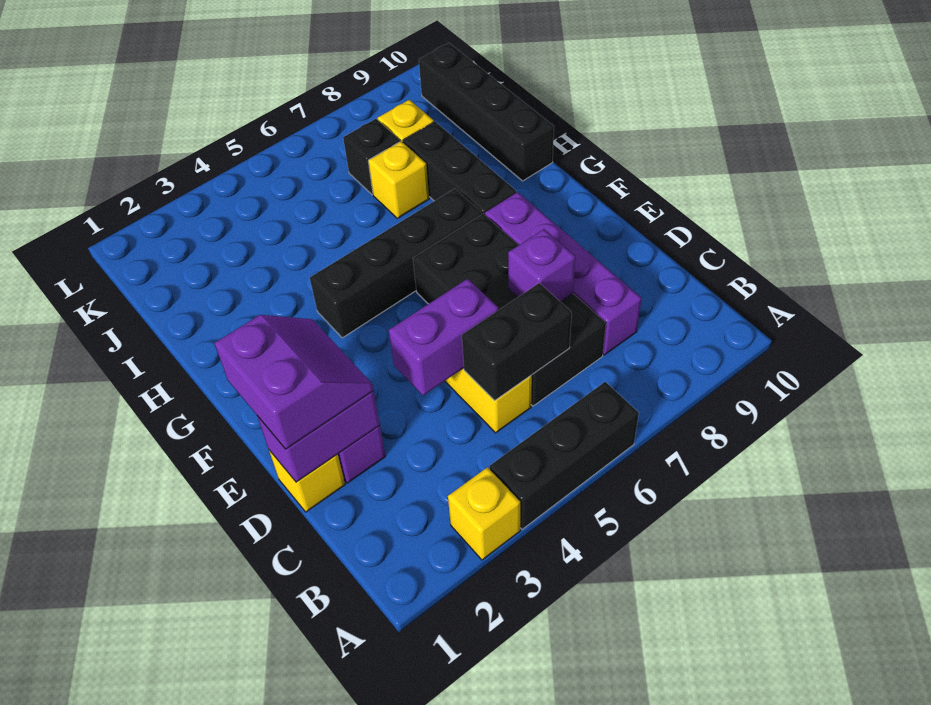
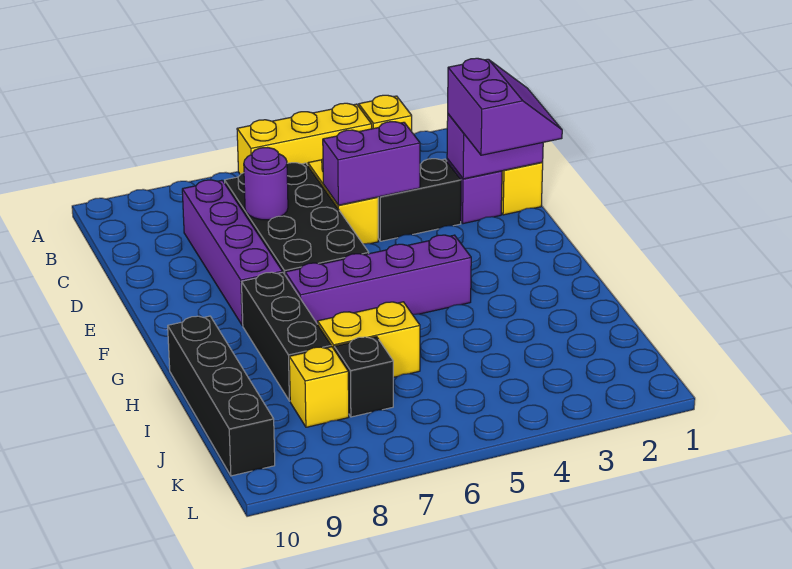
black brick A4:A6 level 1 -> yellow brick A4:A6 level 1
black brick C5:C6 level 2 -> black brick D3:D4 level 1
purple slope D1:E2 level 3 top 1 -> purple slope D1:E2 level 3 top 2
purple brick D7 level 2 -> purple round brick D7 level 2
black brick G4:G7 level 1 -> purple brick G4:G7 level 1
yellow brick I7 level 1 -> yellow brick I6:I7 level 1

